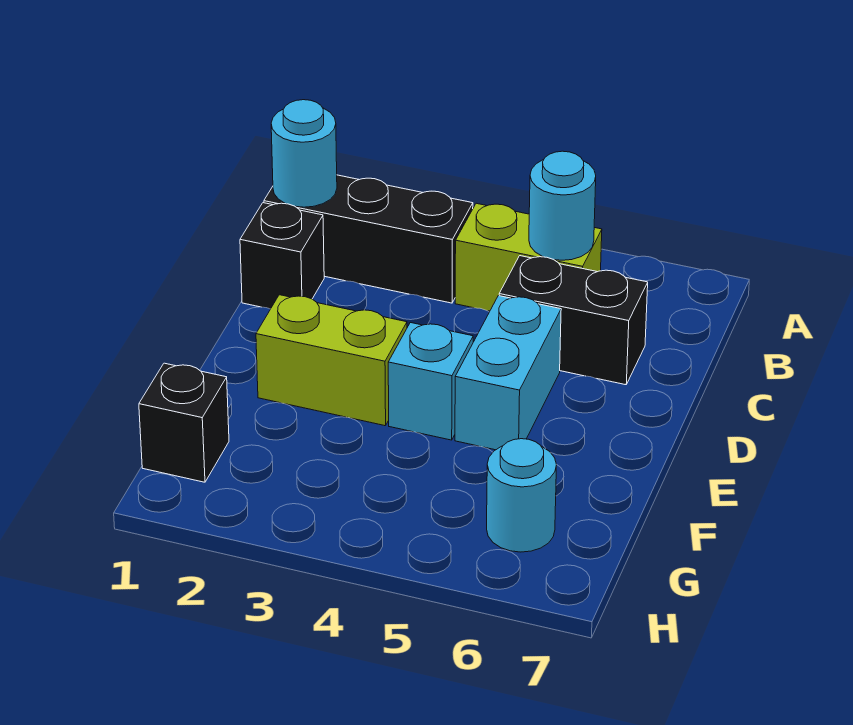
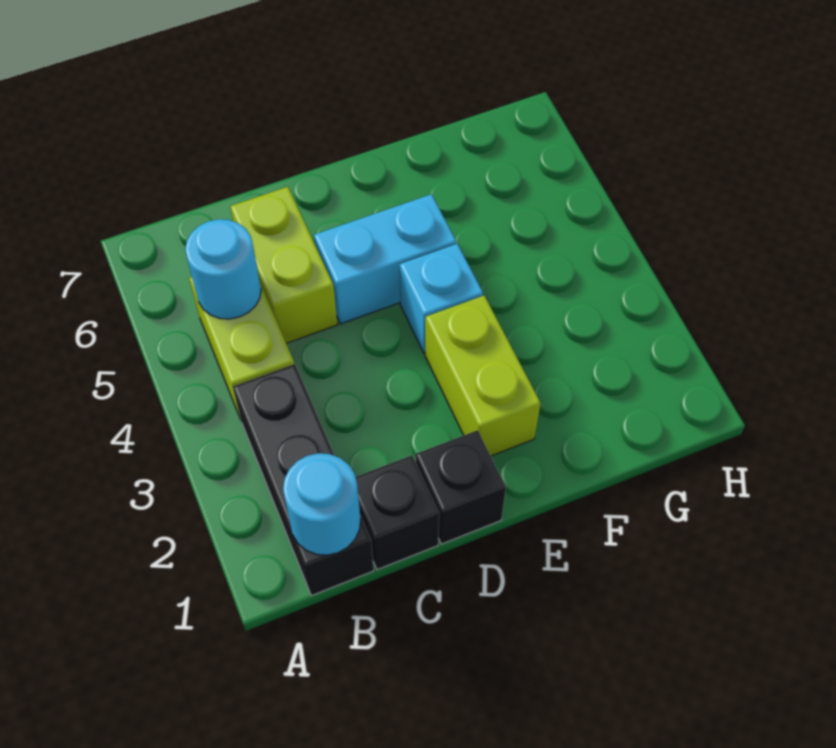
black brick C5:C6 level 1 -> lime brick C5:C6 level 1
black brick G1 level 1 -> black brick D1 level 1
cyan round brick G6 level 1 -> none

